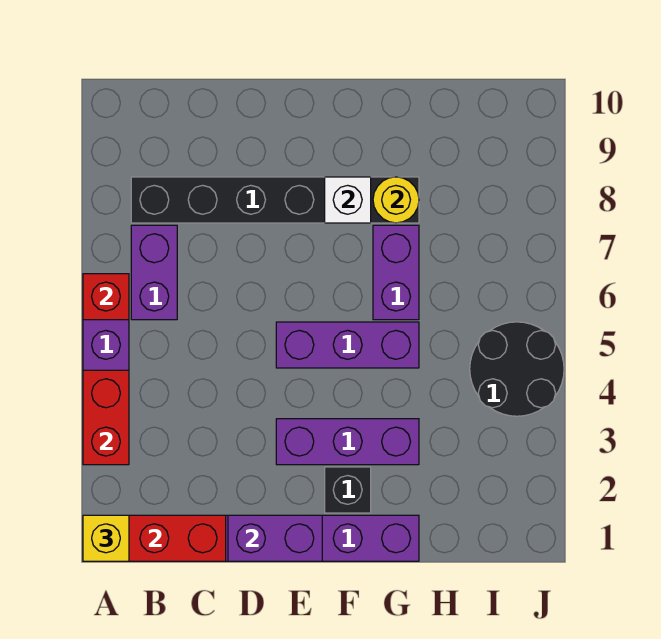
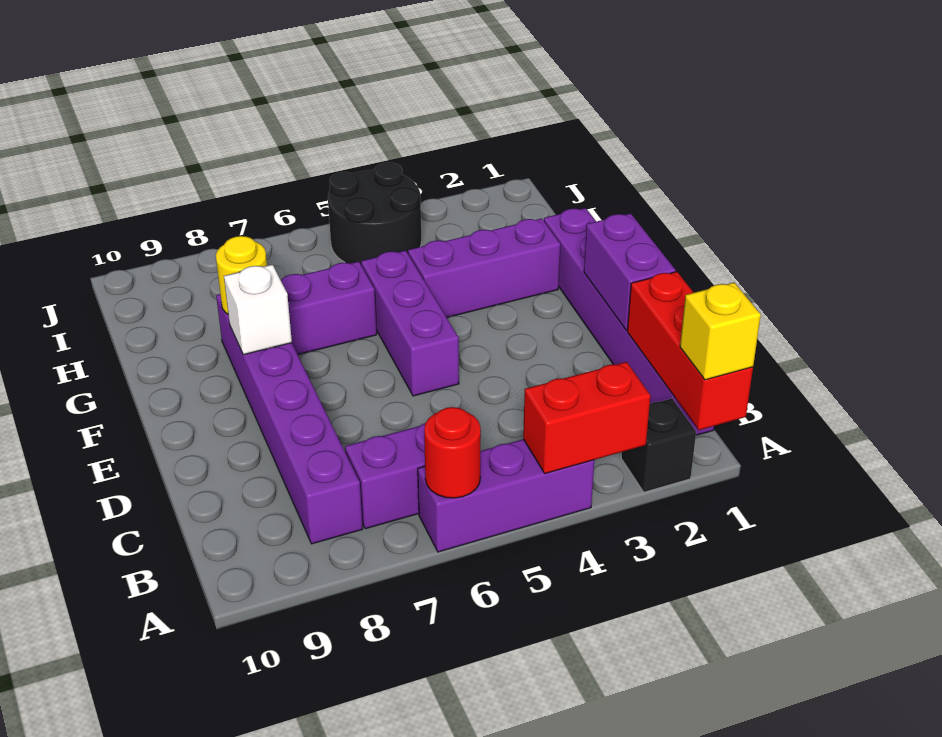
red brick A6 level 2 -> red round brick A6 level 2
black brick B8:G8 level 1 -> purple brick B8:G8 level 1
purple brick E3:G3 level 1 -> purple brick G2:G4 level 1
black brick F2 level 1 -> black brick A2 level 1

